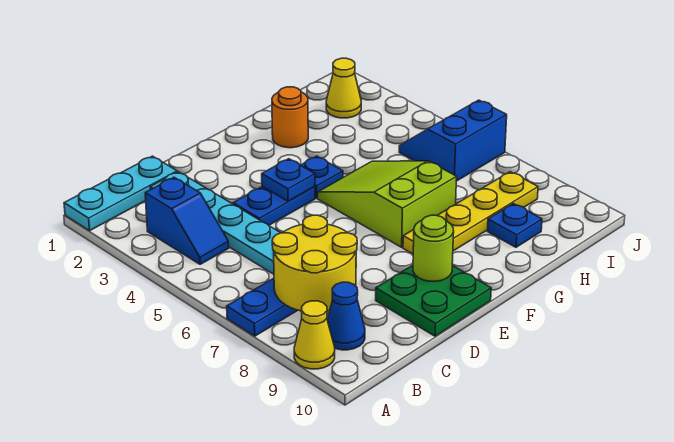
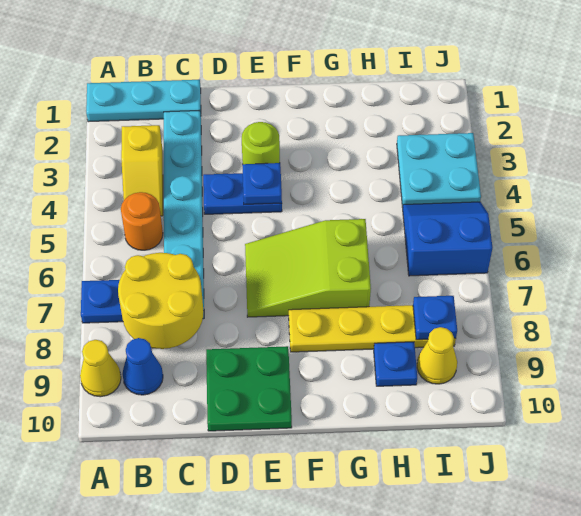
blue slope B3:B4 level 1 top 3 -> yellow slope B3:B4 level 1 top 3
lime round brick E9 level 2 -> lime round brick E3 level 1
blue plate F4 level 1 -> blue plate I8 level 2
lime slope F5:G7 level 1 top 7 -> lime slope E6:G7 level 1 top G
orange round brick G2 level 1 -> orange round brick B5 level 1
yellow cone I2 level 1 -> yellow cone I9 level 1
none -> cyan plate I3:J4 level 1

